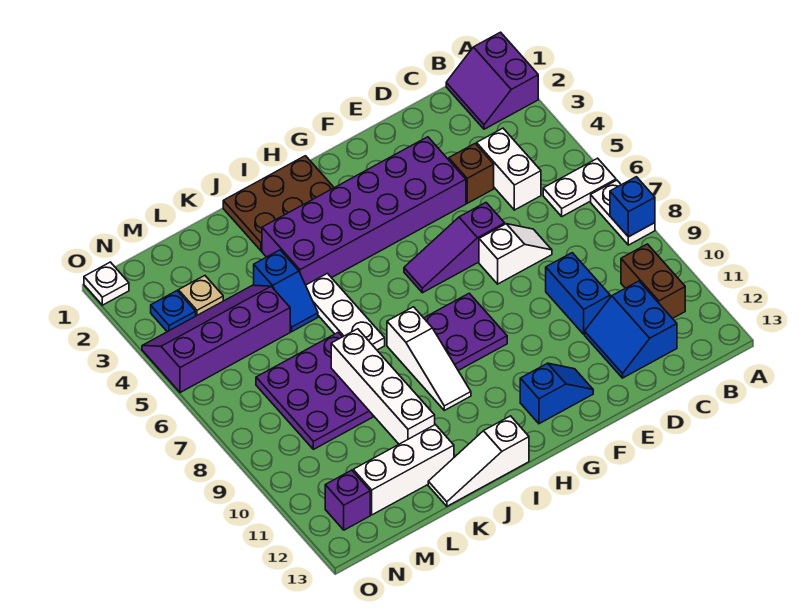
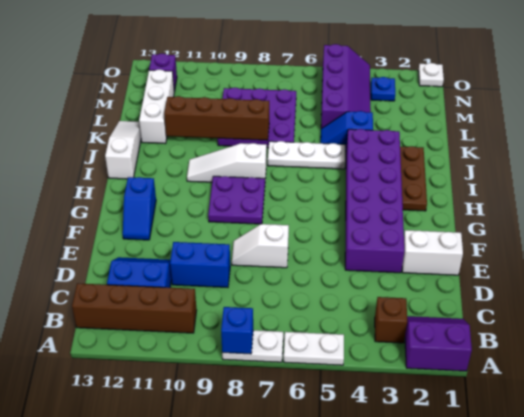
white plate A6:B6 level 1 -> white plate A5:A6 level 1
brown brick B10:B11 level 1 -> brown brick B10:B13 level 1
white brick C4:C5 level 1 -> white brick E1:E2 level 1
brown brick D4 level 1 -> brown brick B3 level 1
white slope D7:E7 level 1 top E -> white slope E7:E8 level 1 top 7
purple slope E6:G6 level 1 top E -> none
brown plate H1:J2 level 1 -> brown plate H2:J2 level 1
white brick K8:K11 level 2 -> brown brick K8:K11 level 2
tan plate M3 level 1 -> none

